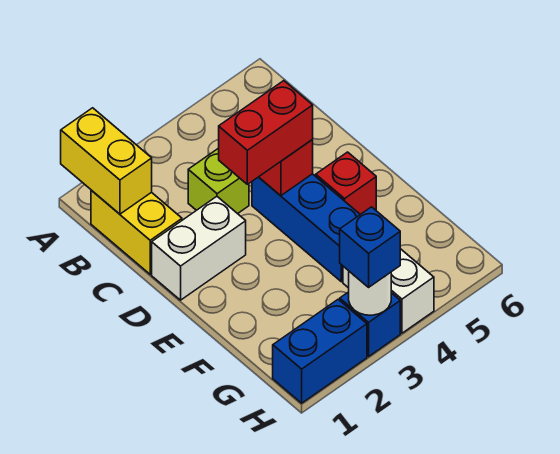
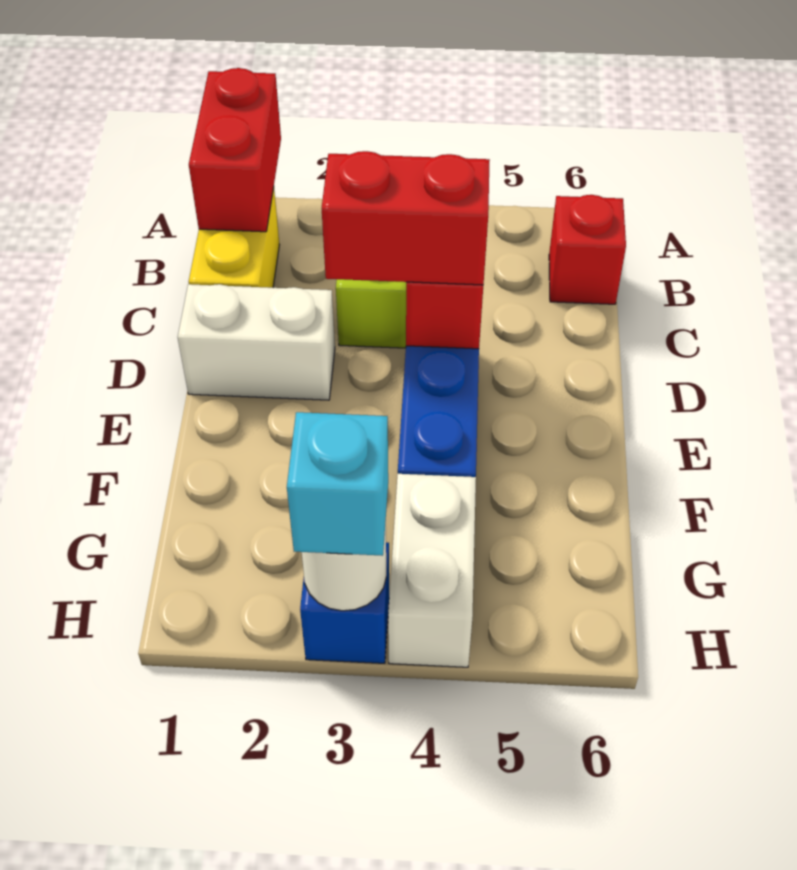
yellow brick A1:B1 level 2 -> red brick A1:B1 level 2
red brick E5 level 1 -> red brick B6 level 1
blue brick H1:H2 level 1 -> none
blue brick H3 level 3 -> cyan brick H3 level 3

